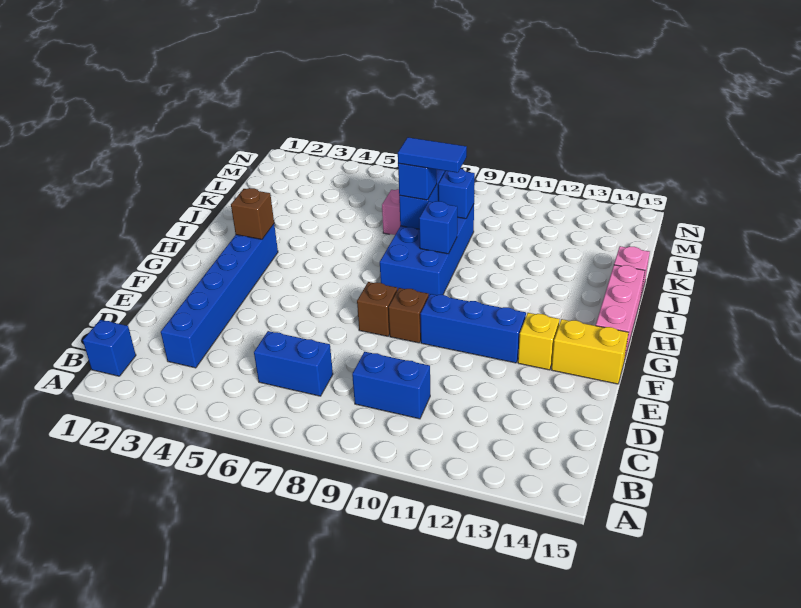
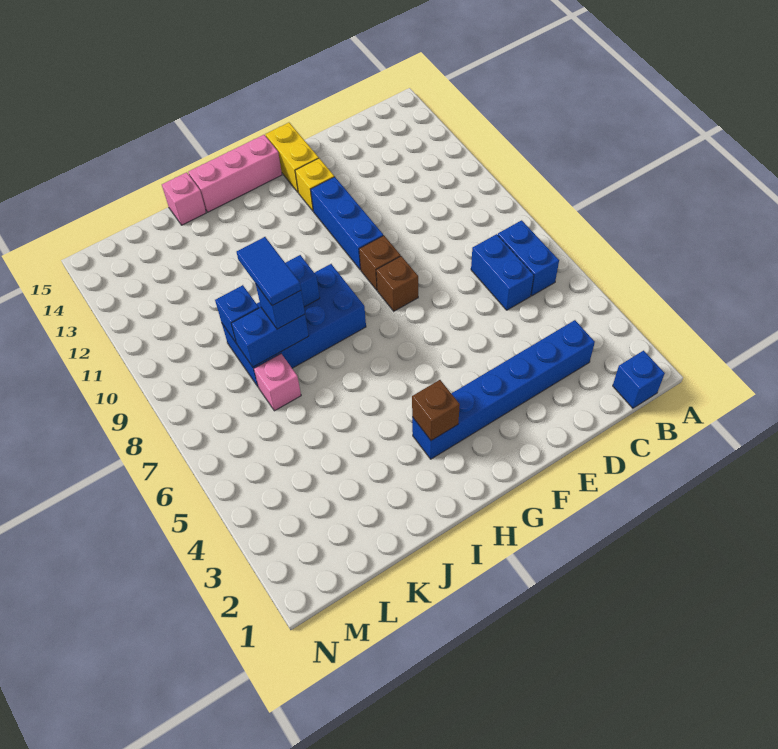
blue brick C9:C10 level 1 -> blue brick B6:B7 level 1

